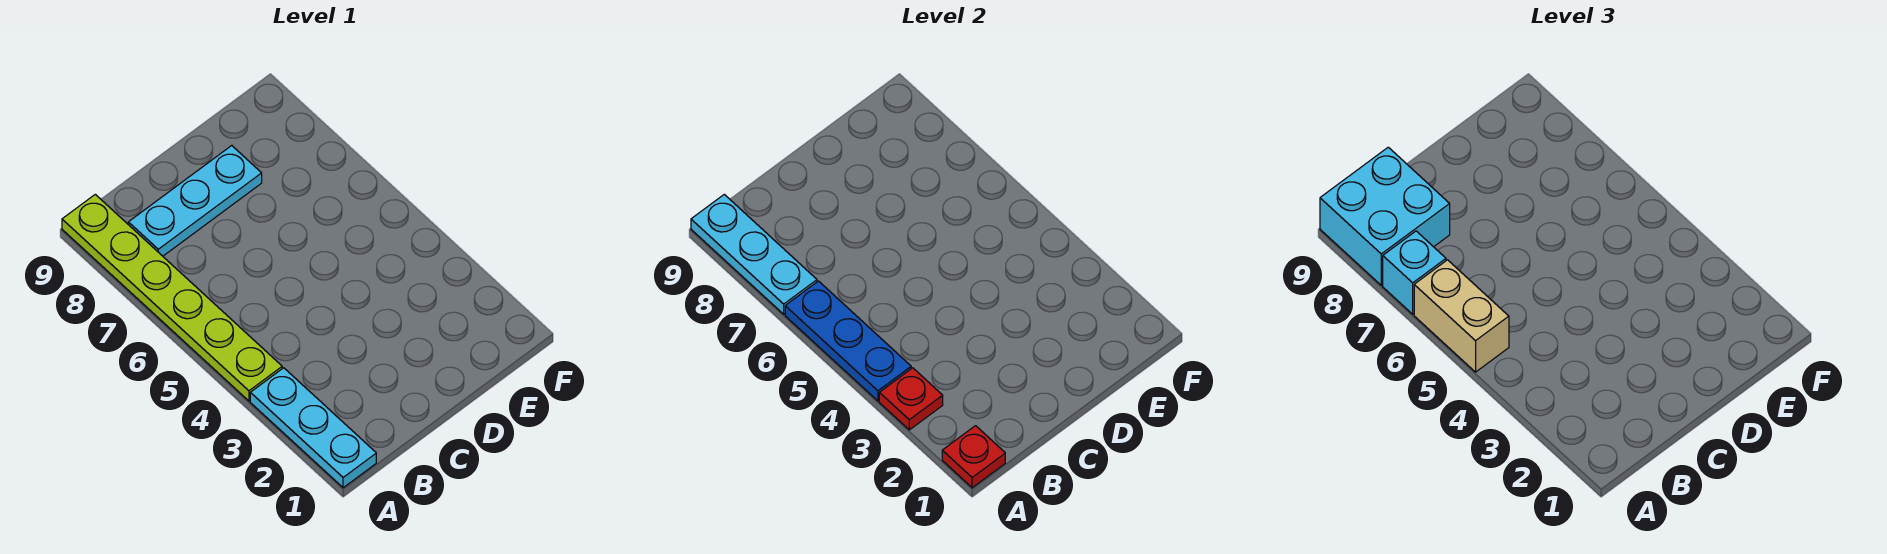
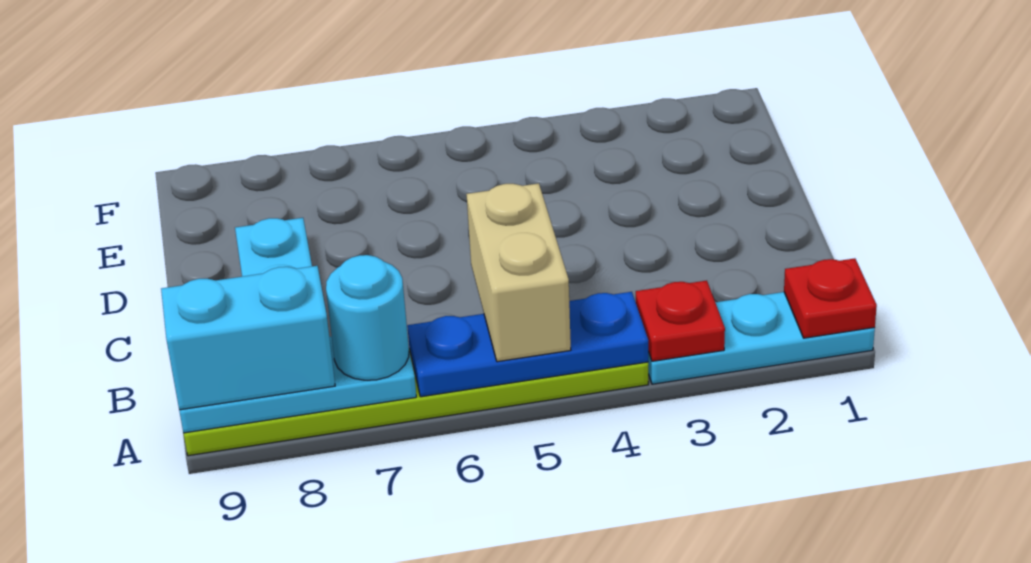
tan brick A5:A6 level 3 -> tan brick A5:B5 level 3
cyan brick A7 level 3 -> cyan round brick A7 level 3
cyan brick A8:B9 level 3 -> cyan brick A8:A9 level 3

